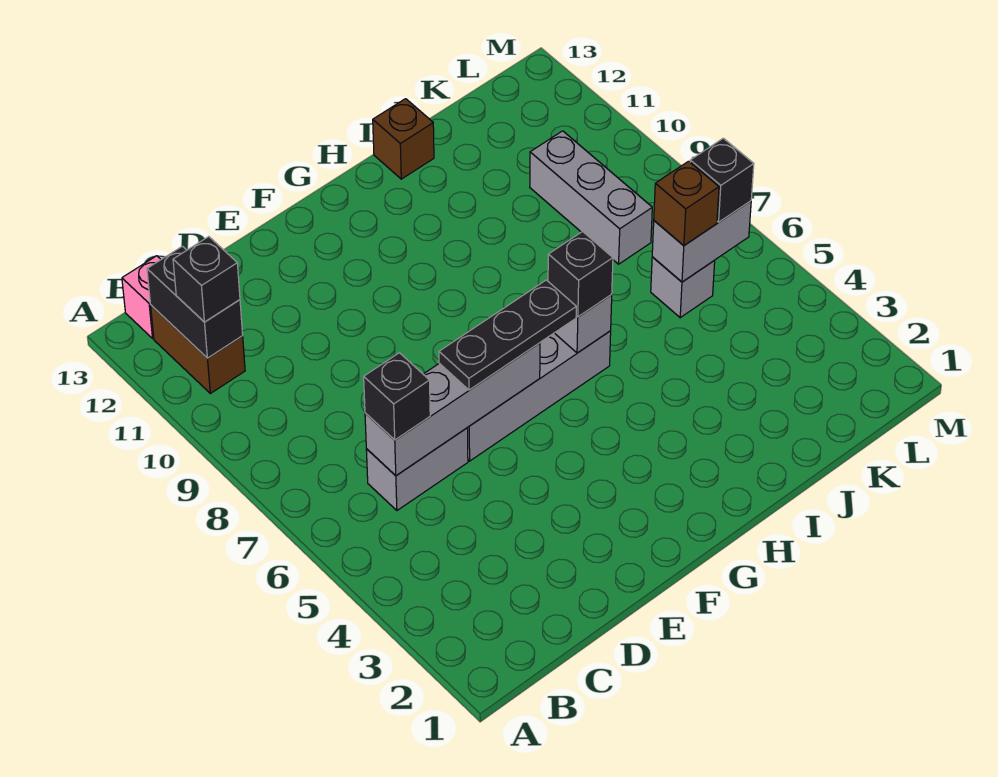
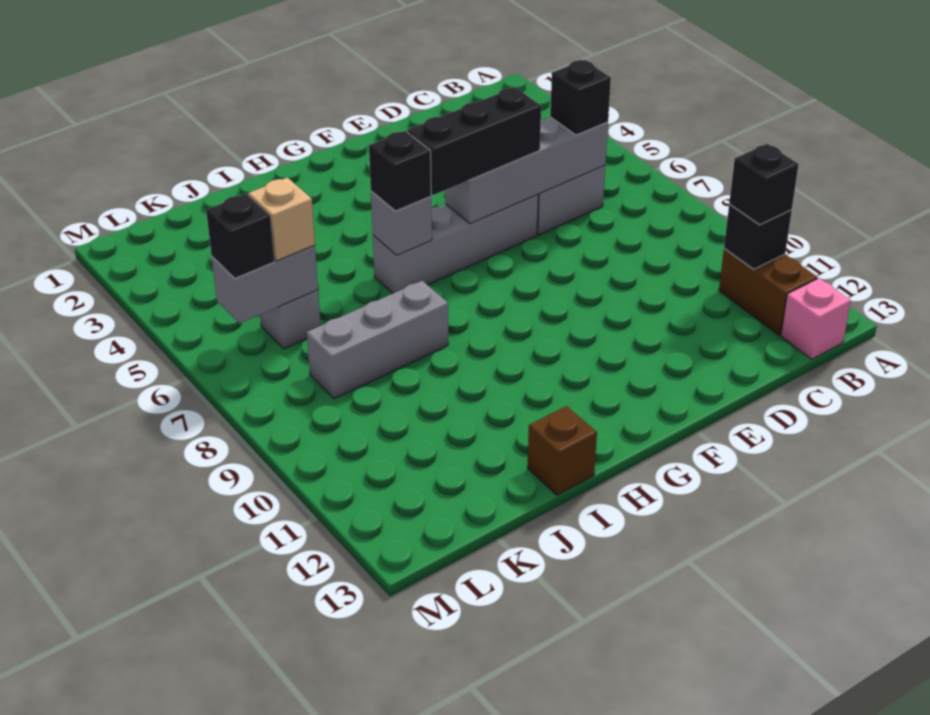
black brick B11:B12 level 2 -> black brick B11 level 2
black plate E6:G6 level 3 -> black brick E6:G6 level 3
brown brick K6 level 3 -> tan brick K6 level 3
grey brick K8:K10 level 1 -> grey brick I8:K8 level 1

